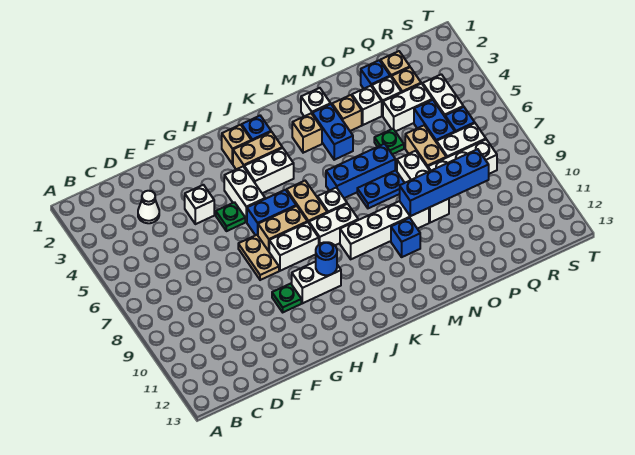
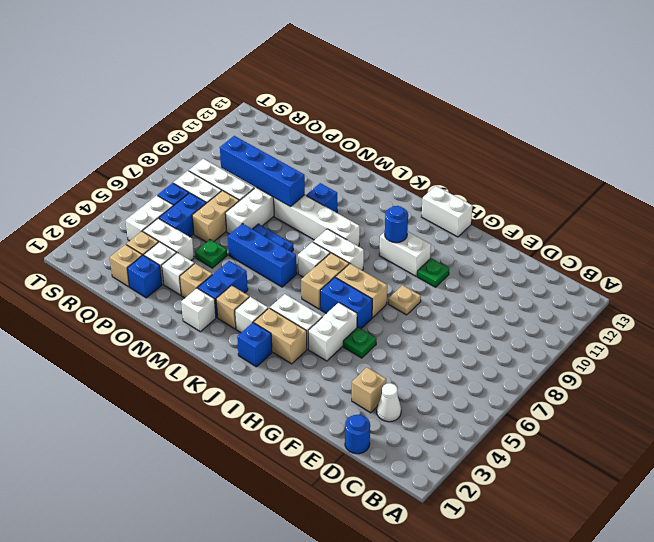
none -> blue round brick D1 level 1
white brick F4 level 1 -> white brick K3 level 1
tan plate G7:G8 level 1 -> tan plate G8 level 1
white brick H8:I8 level 1 -> white brick H13:I13 level 1
tan brick I2 level 1 -> tan brick E3 level 1

